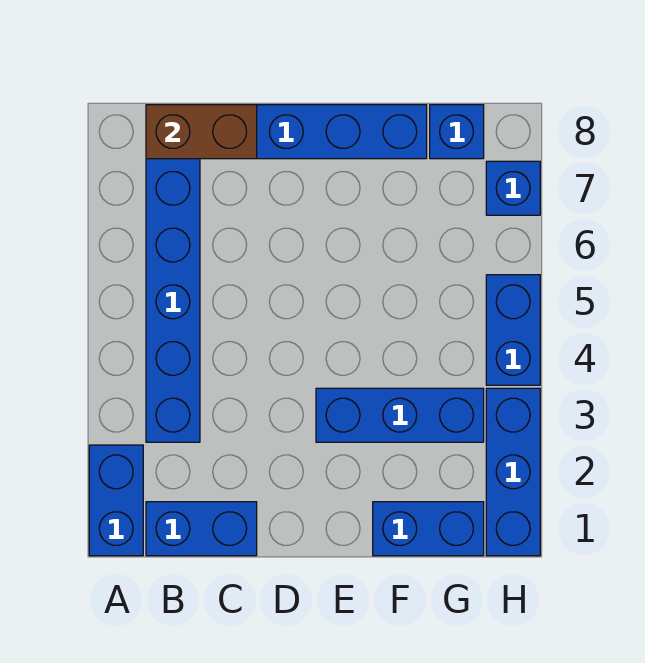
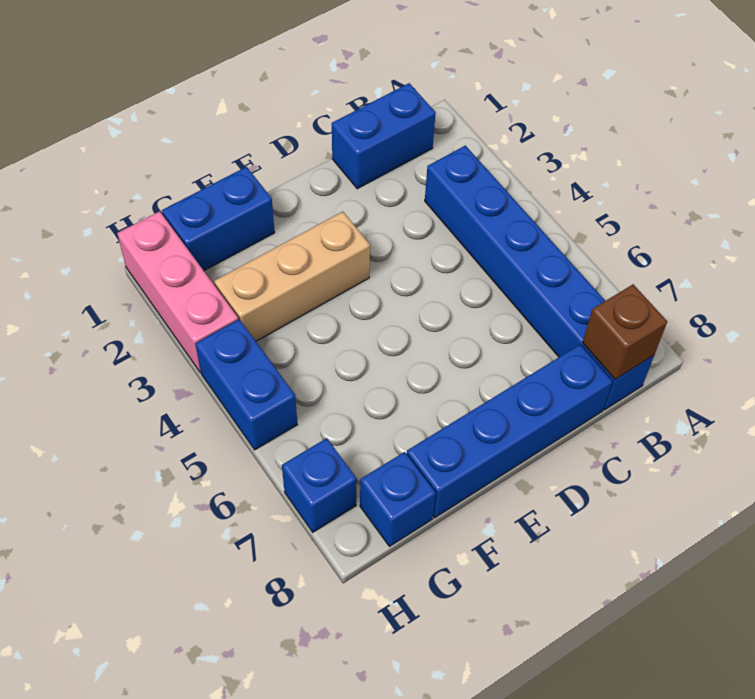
blue brick A1:A2 level 1 -> none
brown brick B8:C8 level 2 -> brown brick B8 level 2
blue brick E3:G3 level 1 -> tan brick E3:G3 level 1
blue brick H1:H3 level 1 -> pink brick H1:H3 level 1

